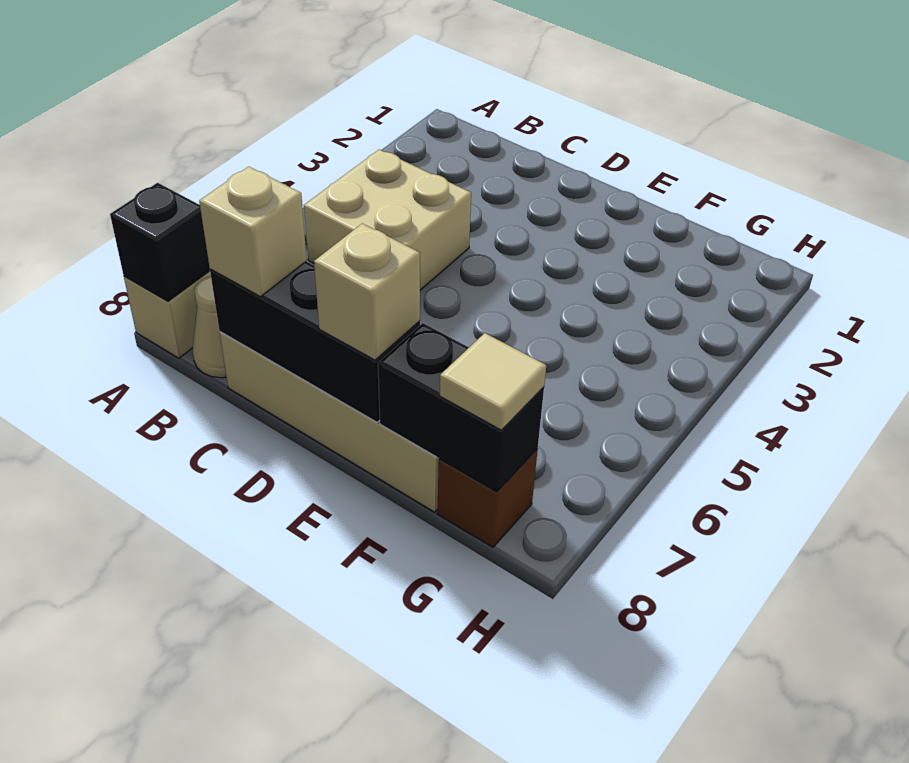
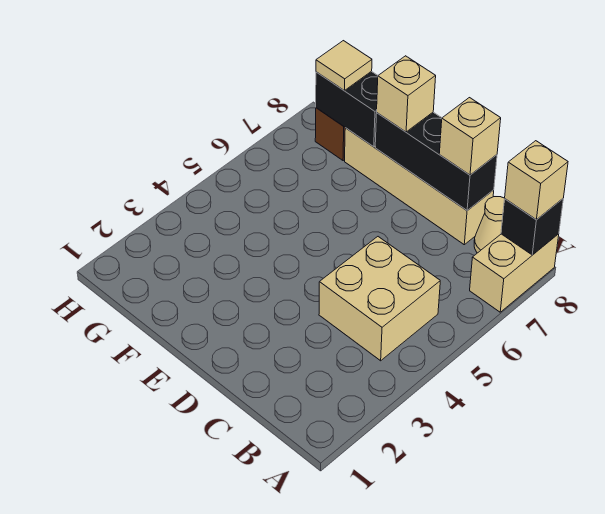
none -> tan brick A8 level 3

